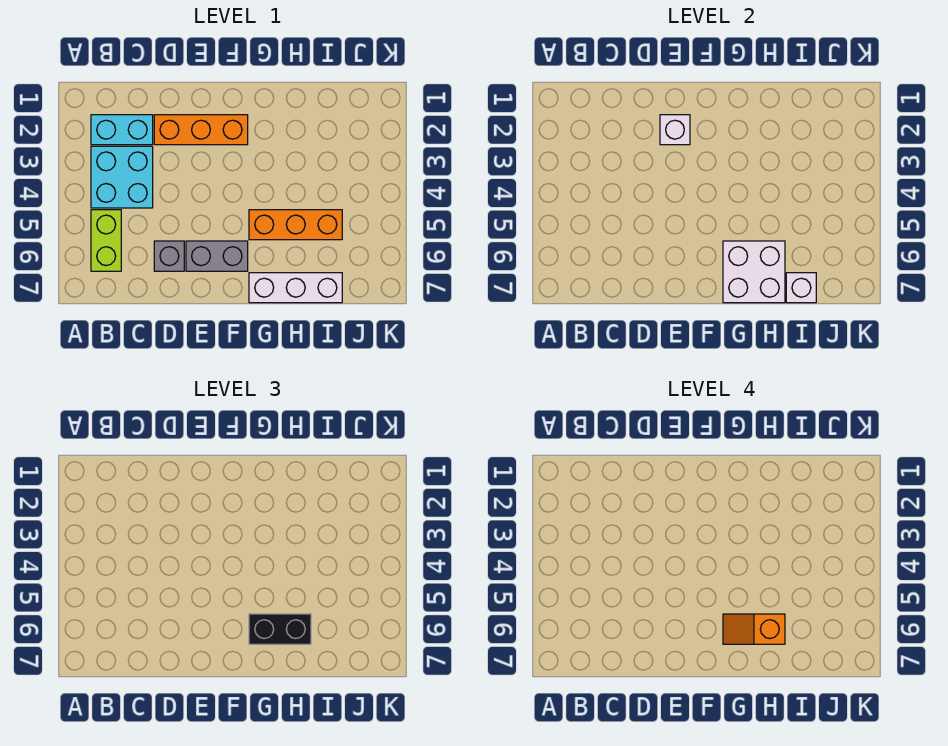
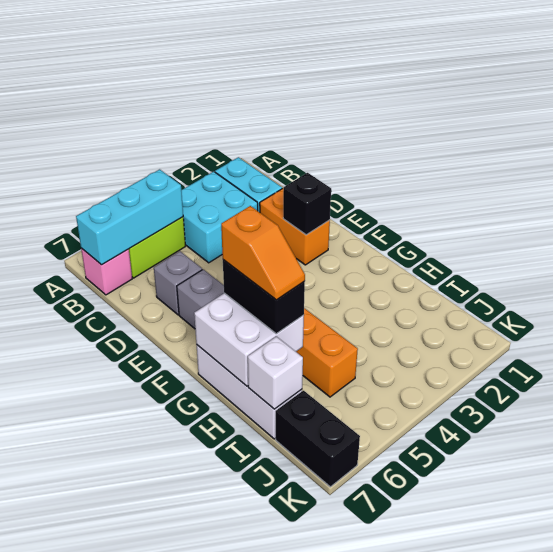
none -> cyan brick B5:B7 level 2
none -> pink brick B7 level 1
orange brick D2:F2 level 1 -> orange brick D2:E2 level 1
white brick E2 level 2 -> black brick E2 level 2
orange slope G6:H6 level 4 top H -> orange slope G6:H6 level 4 top G
none -> black brick J7:K7 level 1

